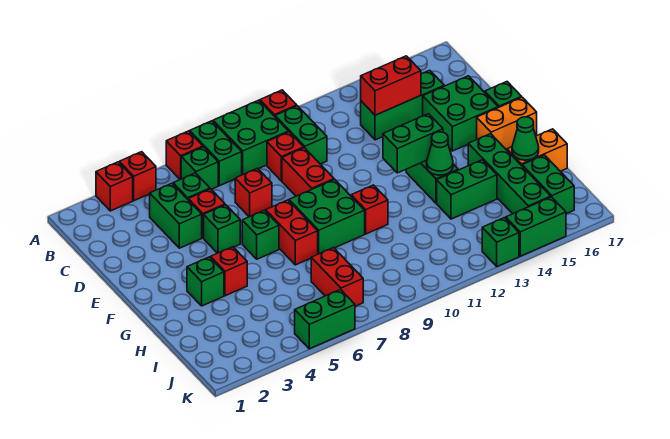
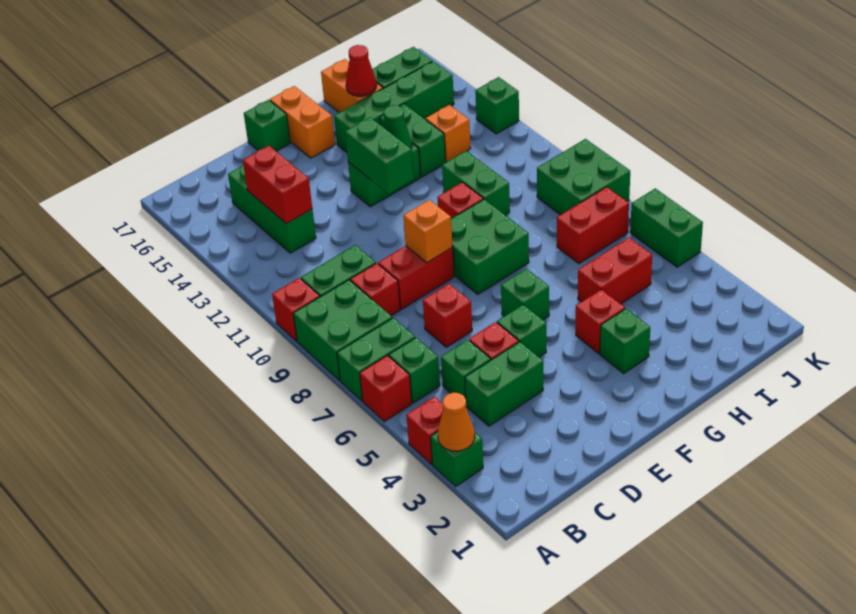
red brick A3 level 1 -> green brick A3 level 1
none -> orange cone A3 level 2
green brick D15:E16 level 1 -> green brick J8:K9 level 1
none -> orange brick E9 level 2
red brick F7:G7 level 1 -> red brick H5:I5 level 1
green cone H16 level 2 -> red cone H16 level 2
none -> orange brick I13 level 1
green brick K14:K15 level 1 -> green brick H10:H11 level 1

